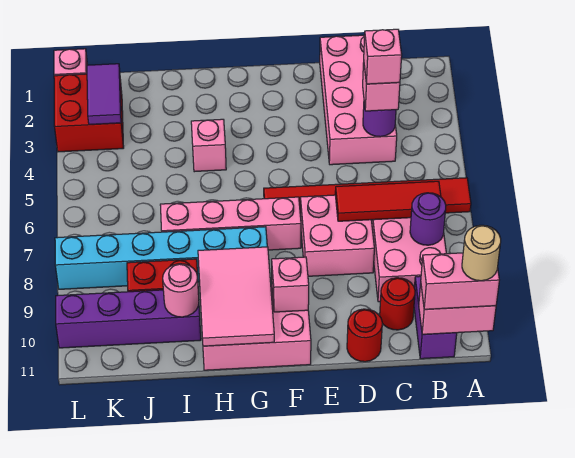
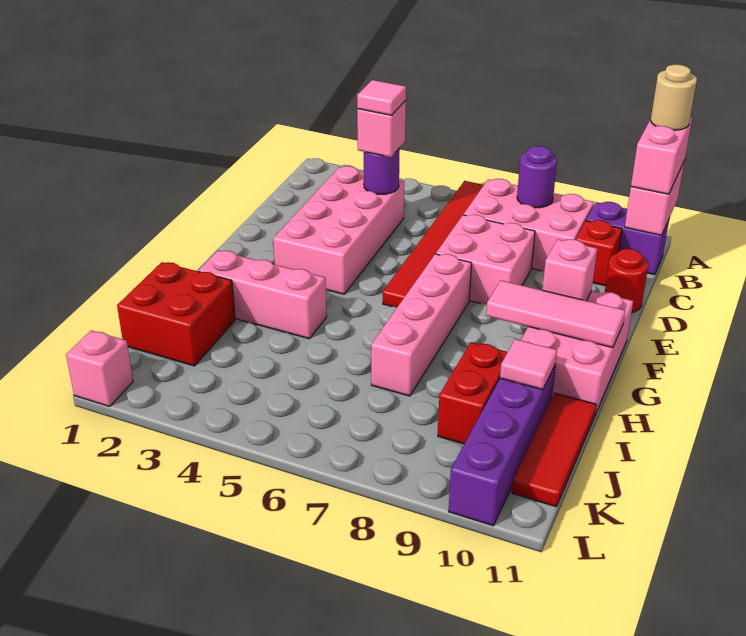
red tile B7:D7 level 2 -> red tile I11:K11 level 1
pink brick C1:D4 level 1 -> pink brick C3:F4 level 1
pink brick C4 level 4 -> pink tile C4 level 4
red round brick C10 level 1 -> red brick C10 level 1
cyan brick G8:L8 level 1 -> none
pink tile G9:H11 level 2 -> pink tile G9:G11 level 2
pink brick H4 level 1 -> pink brick H2:H4 level 1
pink round brick I10 level 2 -> pink tile I10 level 2
red brick K2:L3 level 1 -> red brick I1:J2 level 1
purple tile K2:K3 level 2 -> none

